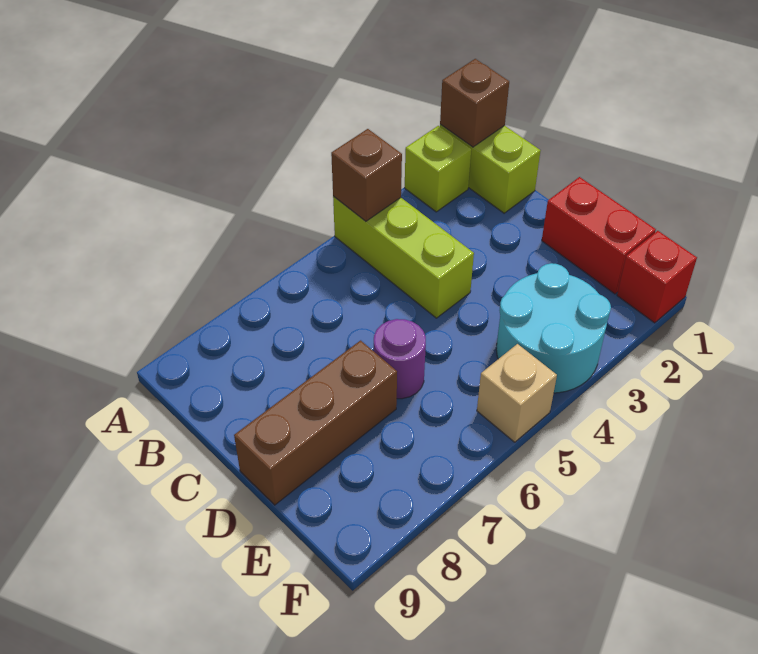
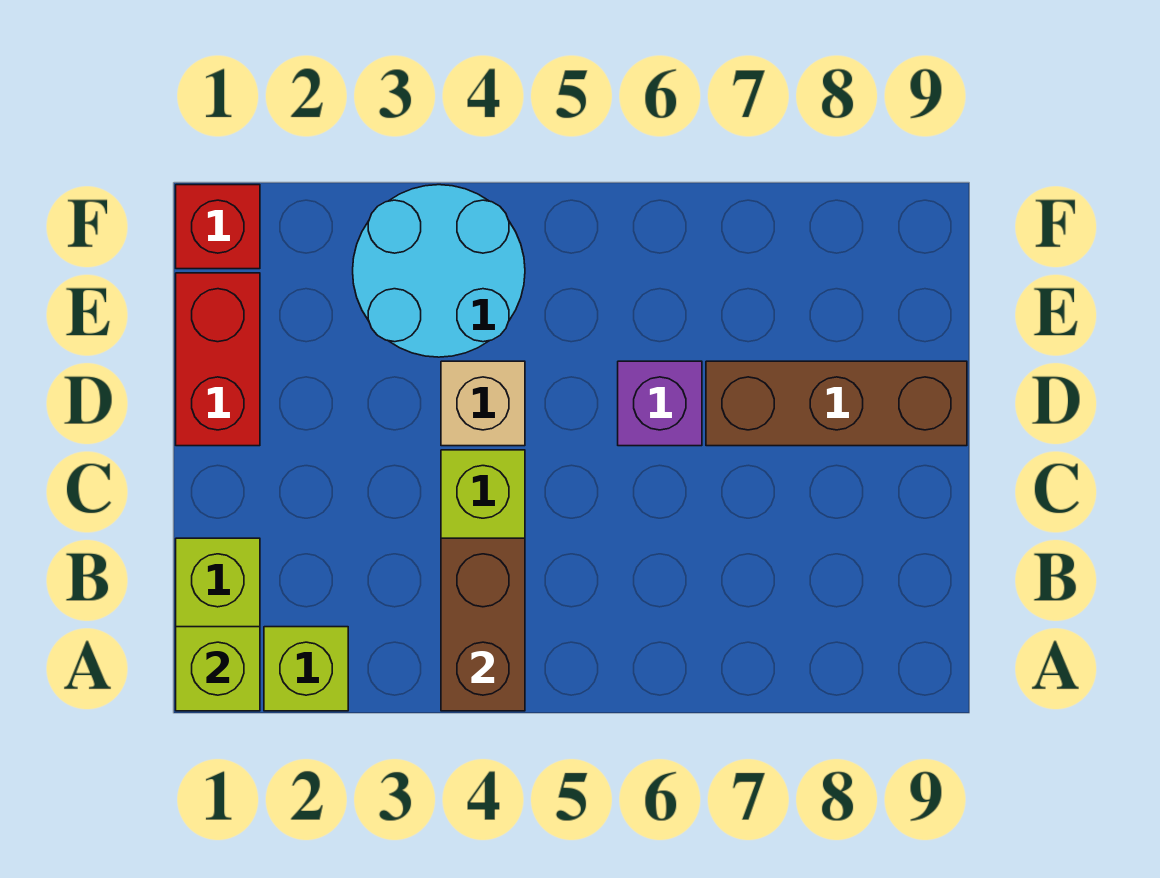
brown brick A1 level 2 -> lime brick A1 level 2
brown brick A4 level 2 -> brown brick A4:B4 level 2
purple round brick D6 level 1 -> purple brick D6 level 1
tan brick F5 level 1 -> tan brick D4 level 1

